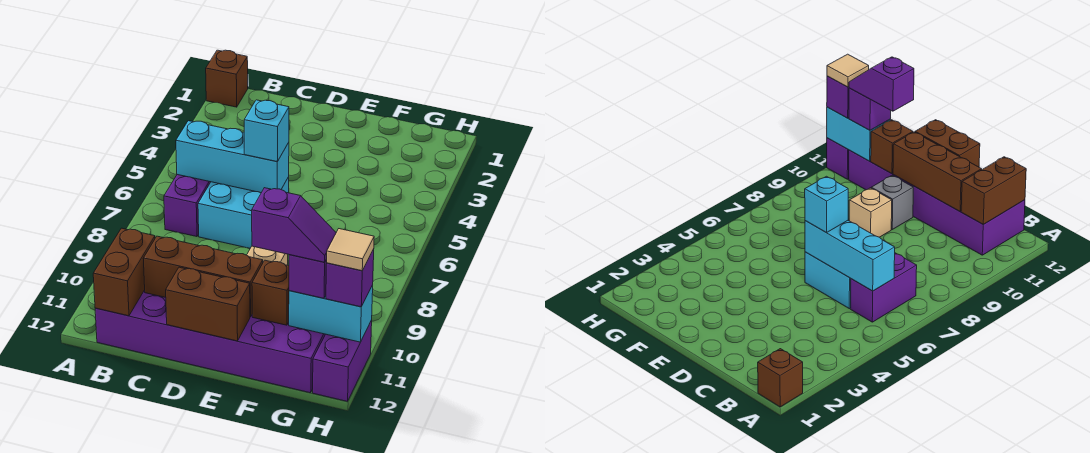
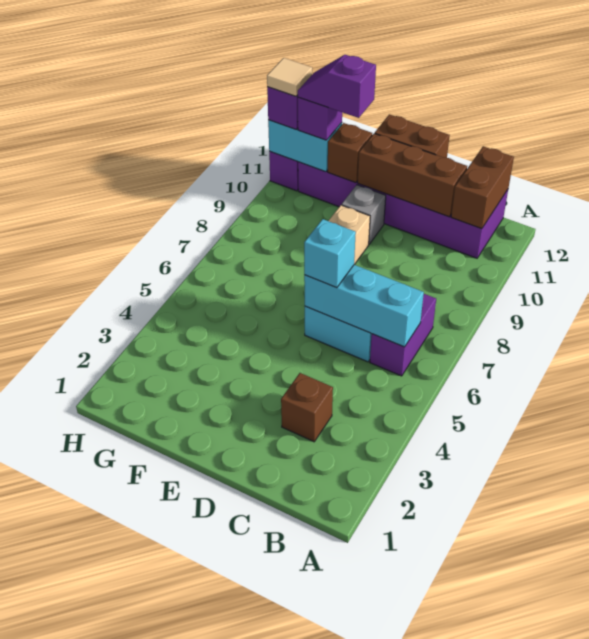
brown brick A1 level 1 -> brown brick C3 level 1

